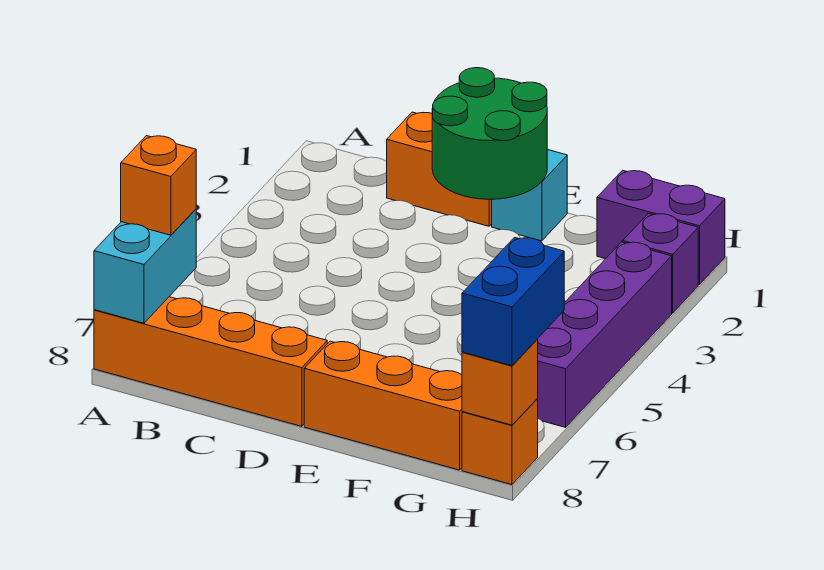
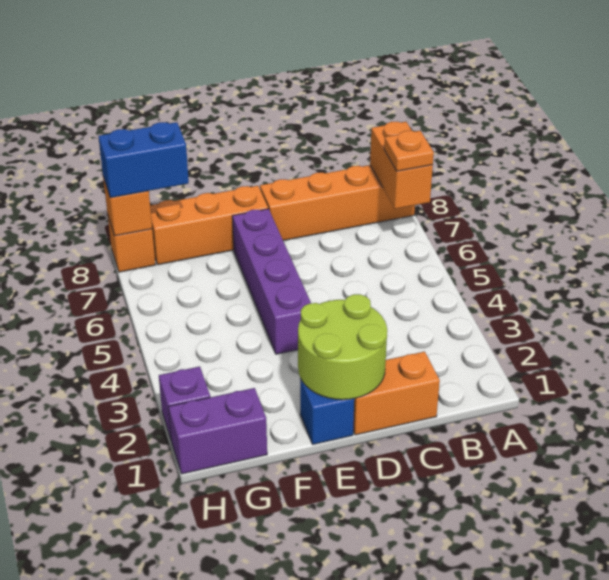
cyan brick A7:A8 level 2 -> orange brick A7:A8 level 2
orange brick A7 level 3 -> orange plate A7 level 3
green round brick D1:E2 level 2 -> lime round brick D1:E2 level 2
cyan brick E1 level 1 -> blue brick E1 level 1
purple brick H3:H6 level 1 -> purple brick E4:E7 level 1
blue brick H7:H8 level 3 -> blue brick G8:H8 level 3

